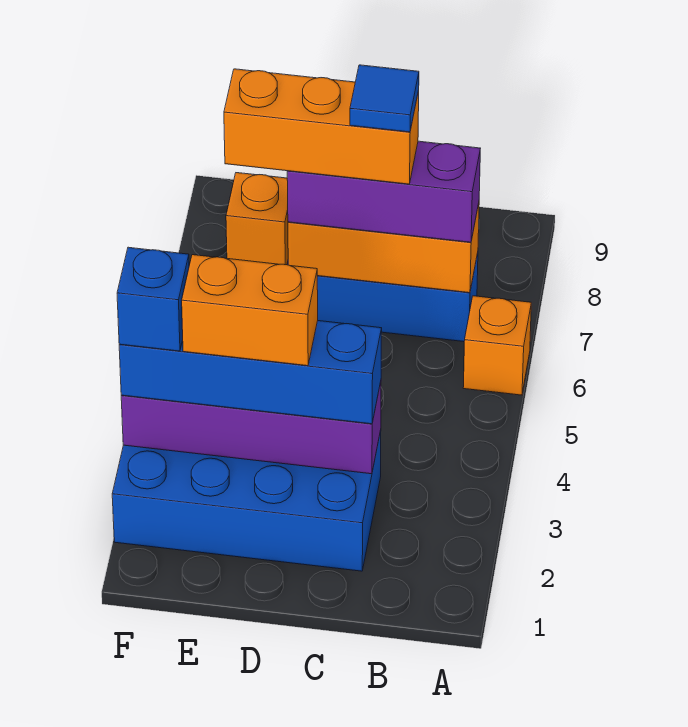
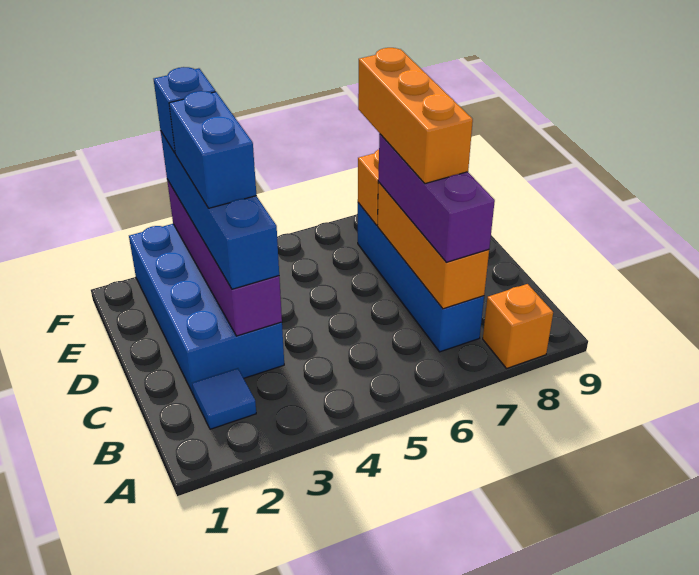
orange brick A6 level 1 -> orange brick A8 level 1
blue tile C7 level 5 -> blue tile B2 level 1
orange brick D3:E3 level 4 -> blue brick D3:E3 level 4

